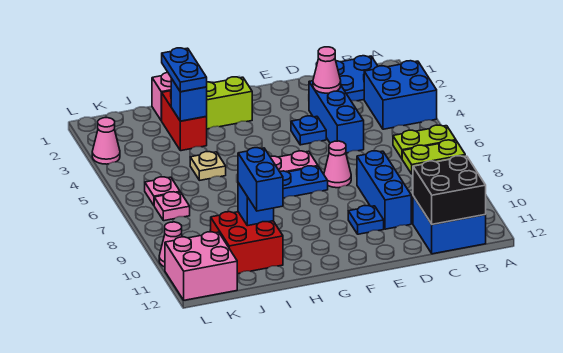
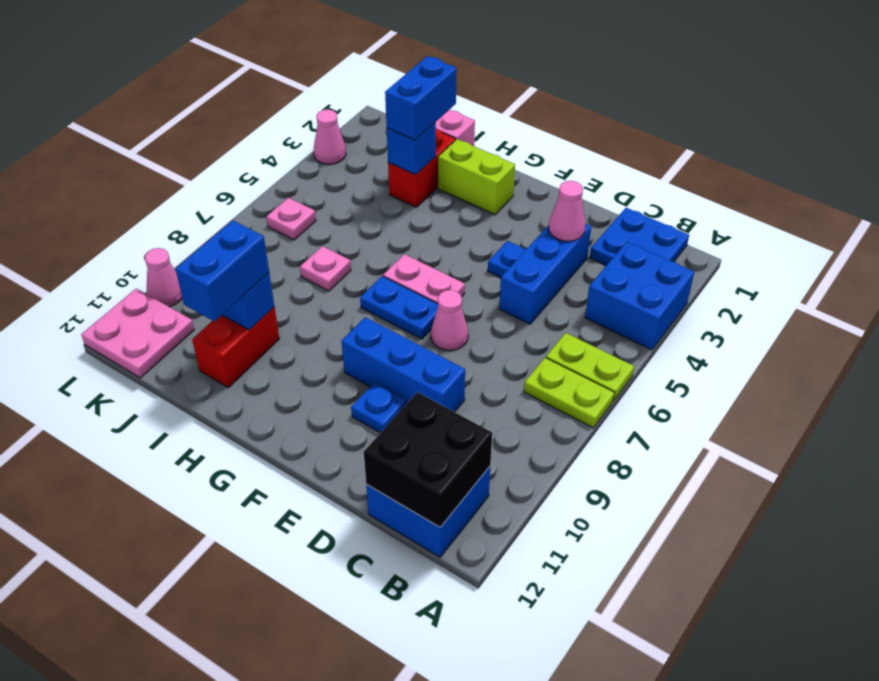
blue brick D8:D10 level 1 -> blue brick D9:F9 level 1
blue plate I2:I3 level 3 -> blue brick I2:I3 level 3
tan plate I5 level 1 -> none
red brick I10:J11 level 1 -> red brick I10:I11 level 1
pink plate K7 level 1 -> pink plate I7 level 1
pink brick K11:L12 level 1 -> pink plate K11:L12 level 1

